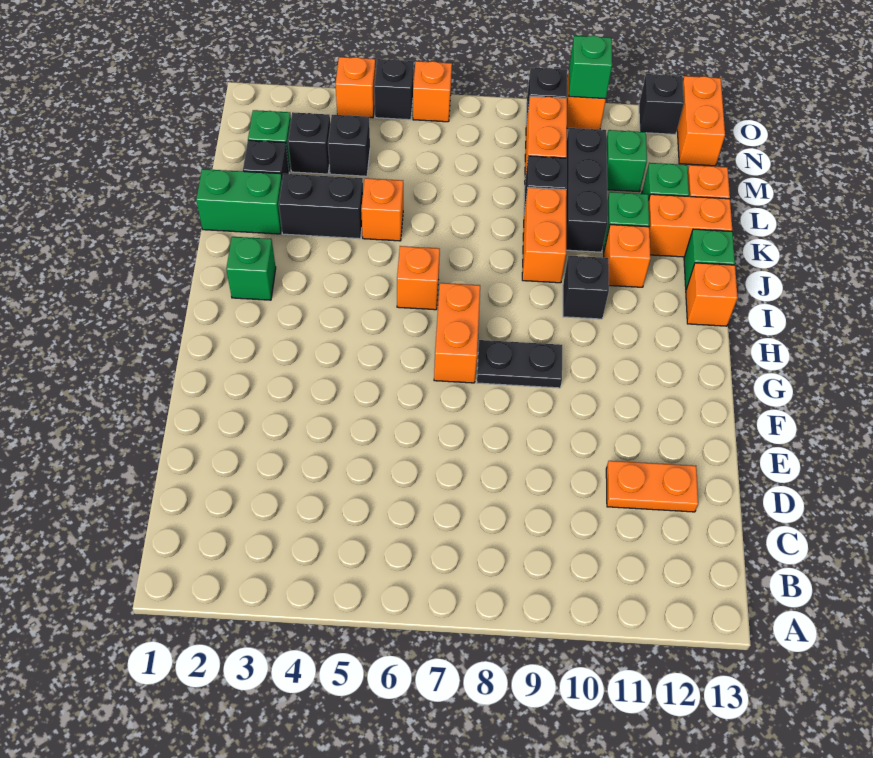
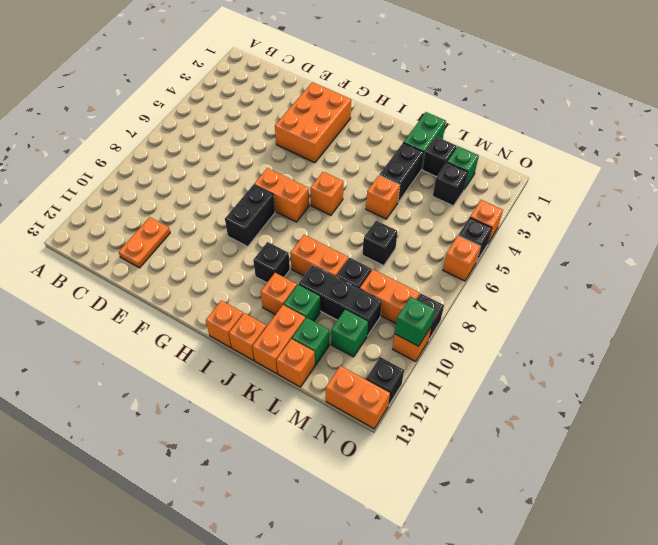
none -> orange brick F2:G4 level 1
black plate G8:G9 level 1 -> black brick G8:G9 level 1
green brick I2 level 1 -> none
green brick J13 level 1 -> orange brick J13 level 1
black brick M4 level 1 -> black brick L7 level 1

